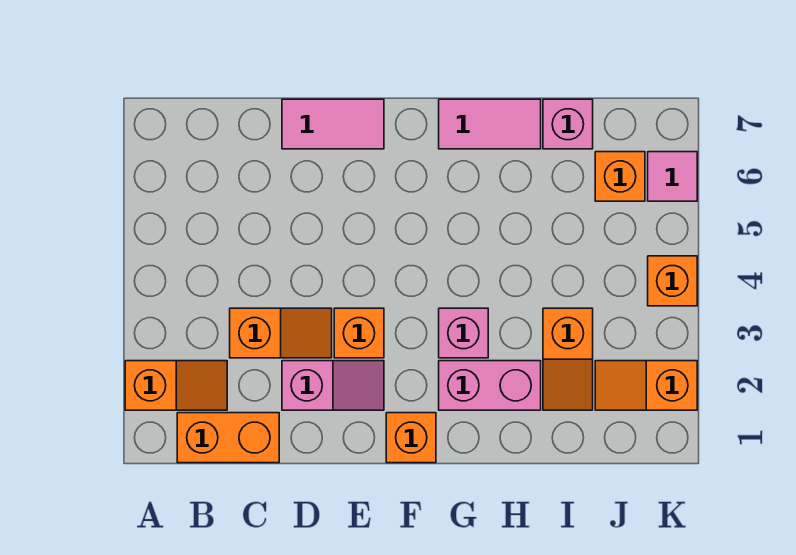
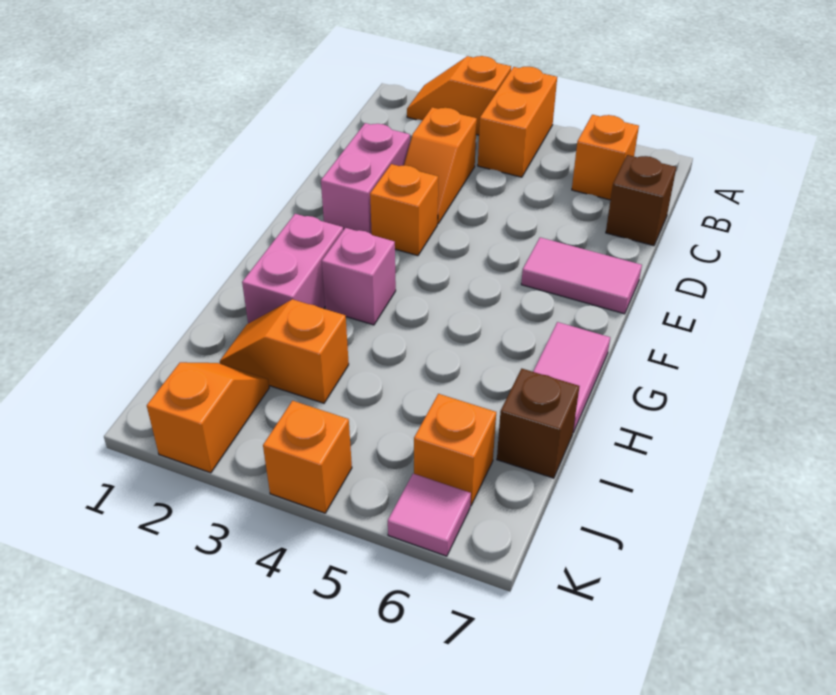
orange slope A2:B2 level 1 top A -> orange slope A2:A3 level 1 top 3
orange brick B1:C1 level 1 -> orange brick A4:B4 level 1
none -> brown brick C7 level 1
pink slope D2:E2 level 1 top D -> pink brick D2:E2 level 1
pink tile D7:E7 level 1 -> pink tile E6:E7 level 1
orange brick F1 level 1 -> orange brick B6 level 1
pink brick I7 level 1 -> brown brick I7 level 1

